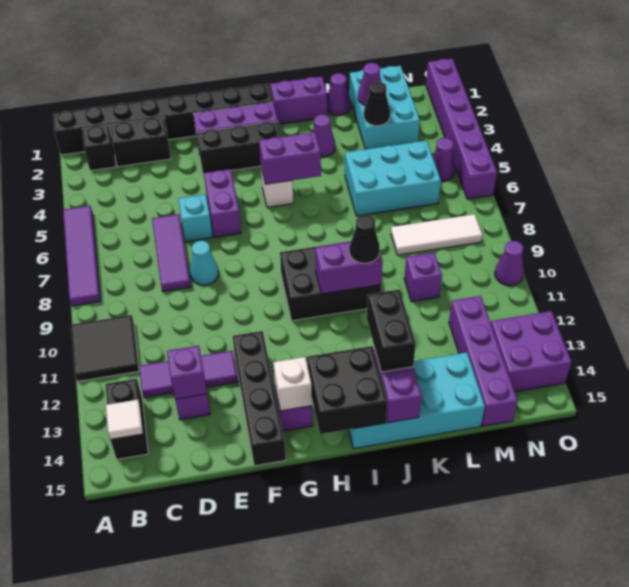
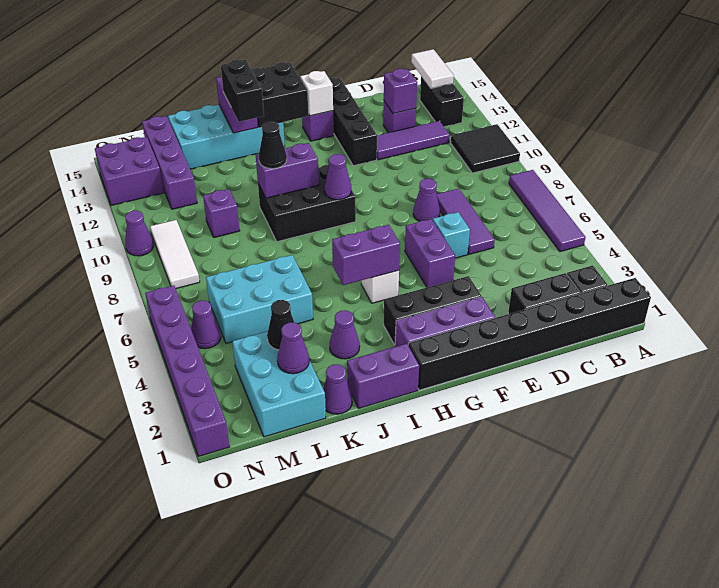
white tile B14 level 2 -> white tile B14:B15 level 2
cyan cone E8 level 1 -> purple cone E8 level 1
none -> purple cone H9 level 2
white tile L8:N8 level 1 -> white tile N8:N10 level 1

